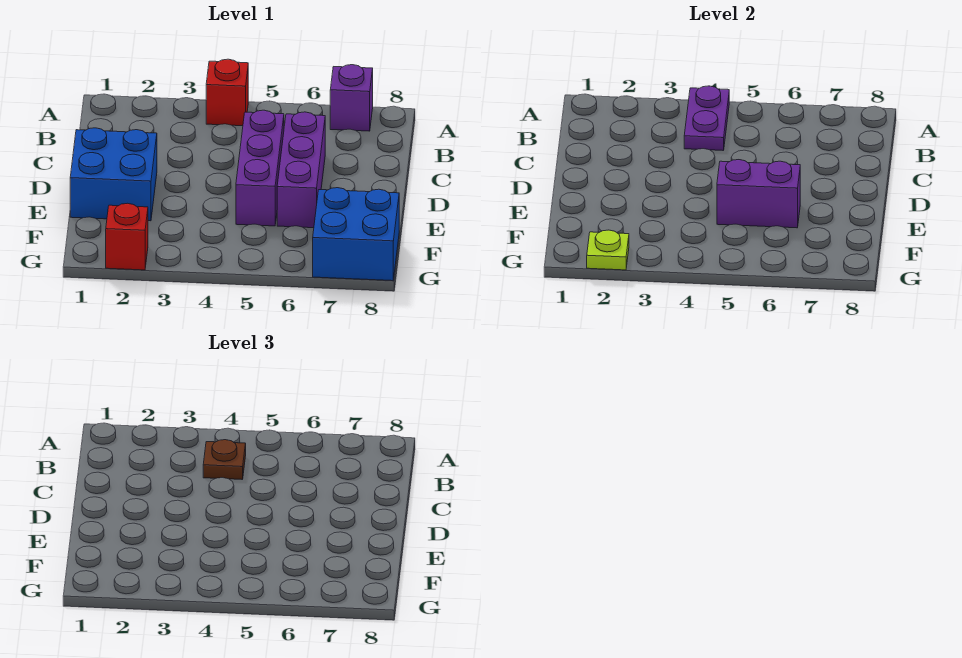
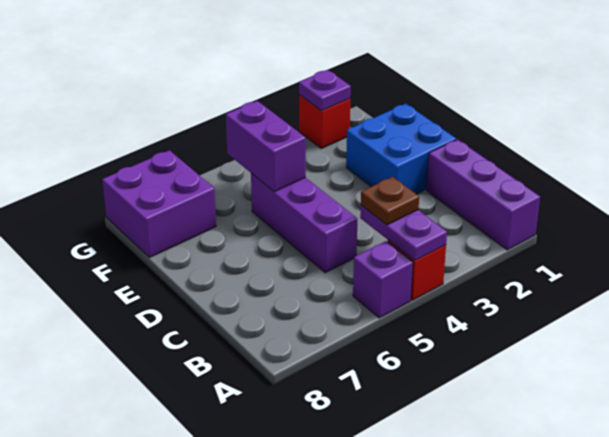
purple brick A7 level 1 -> purple brick A5 level 1
purple brick C6:E6 level 1 -> purple brick A1:C1 level 1
purple brick E5:E6 level 2 -> purple brick E5:F5 level 2
blue brick F7:G8 level 1 -> purple brick F7:G8 level 1
lime plate G2 level 2 -> purple plate G2 level 2

